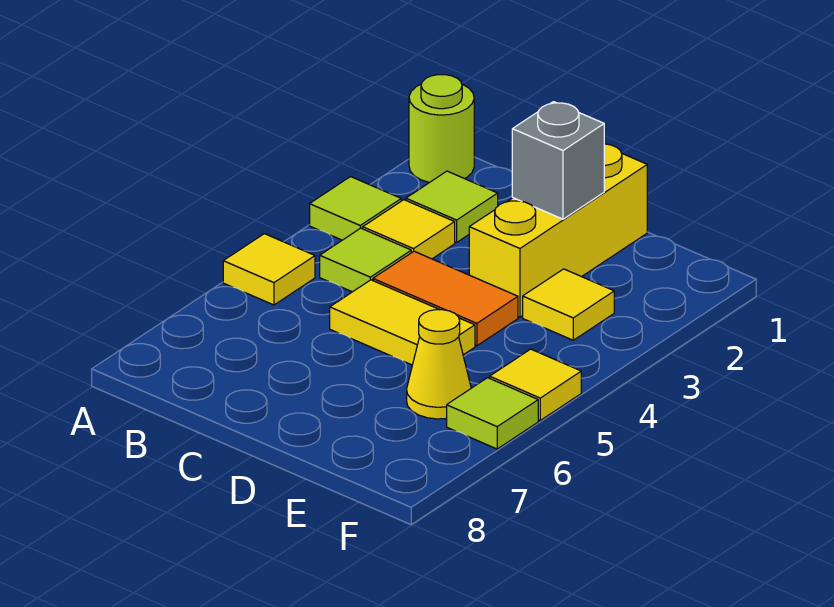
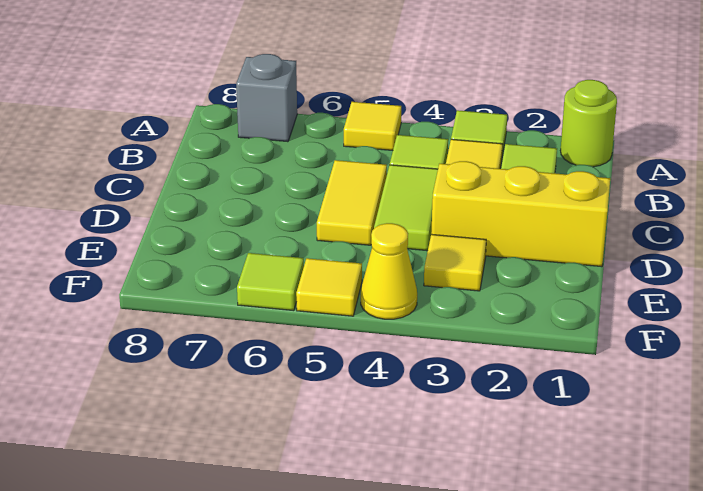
orange tile C4:D4 level 1 -> lime tile C4:D4 level 1
grey brick D2 level 2 -> grey brick A7 level 1
yellow cone E6 level 1 -> yellow cone F4 level 1

